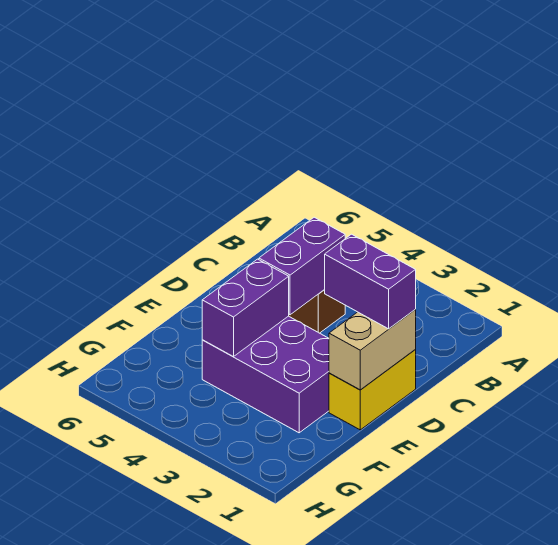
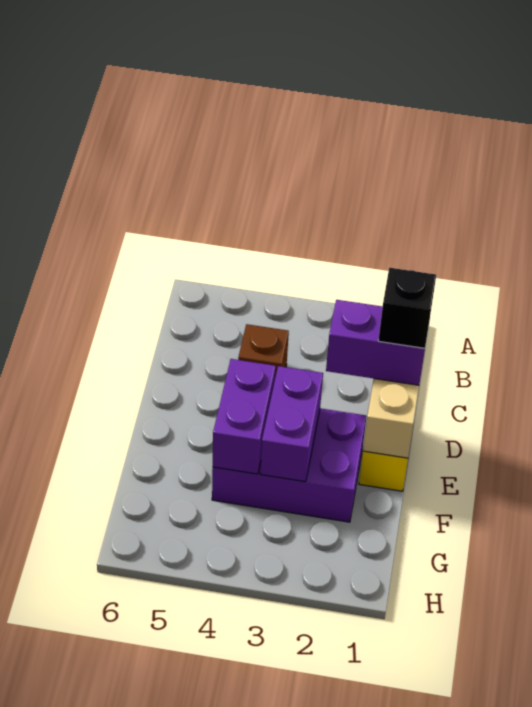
purple brick C4:D4 level 2 -> purple brick E3:F3 level 2
none -> black brick D1 level 4

